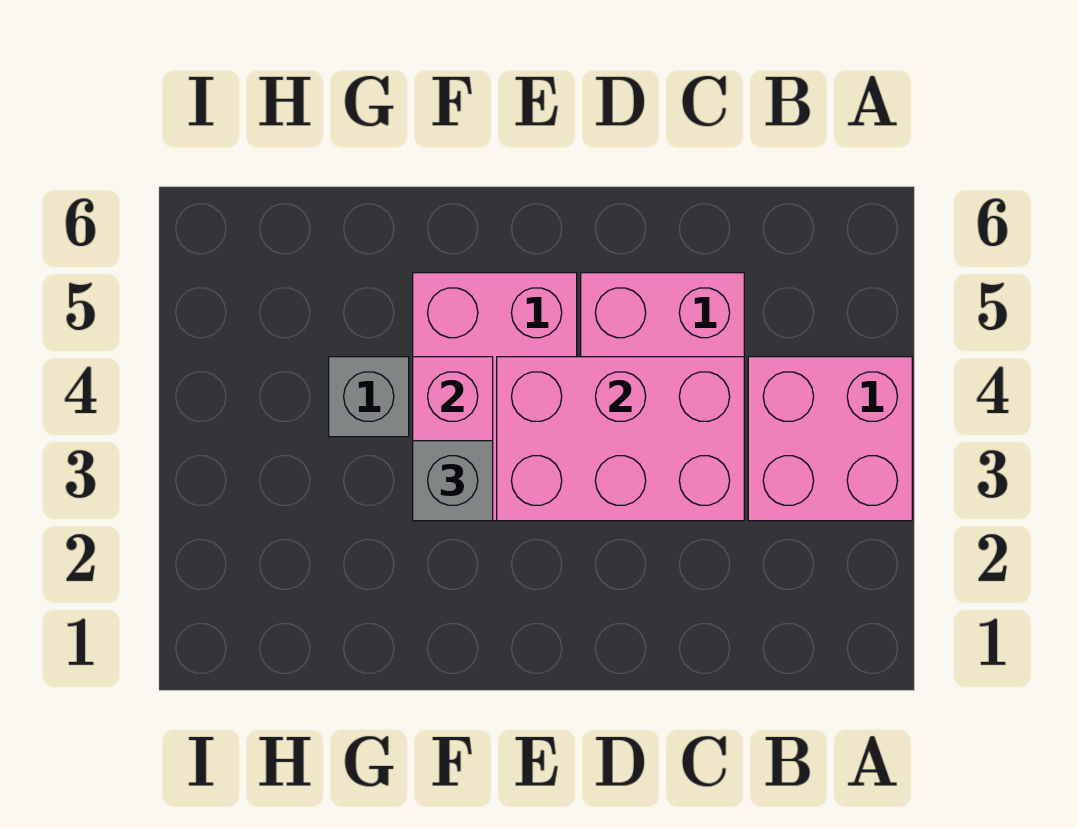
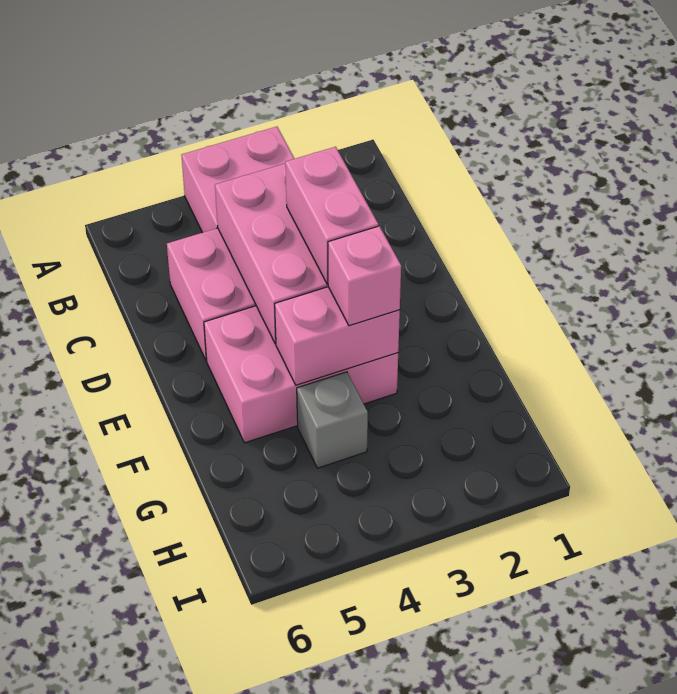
none -> pink brick D3:E3 level 3
grey brick F3 level 3 -> pink brick F3 level 3

